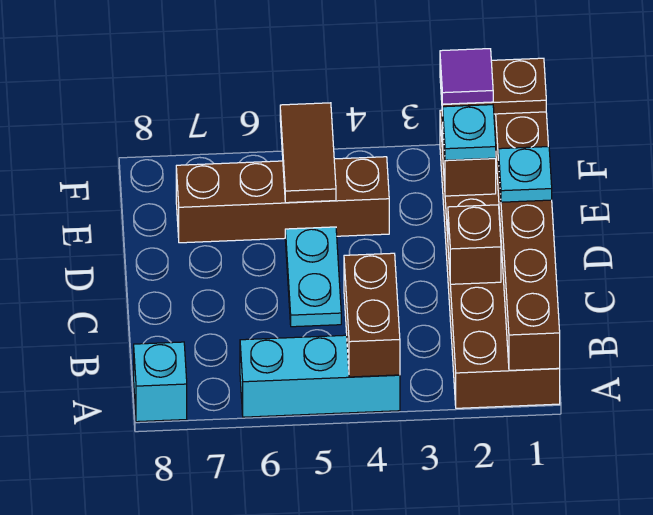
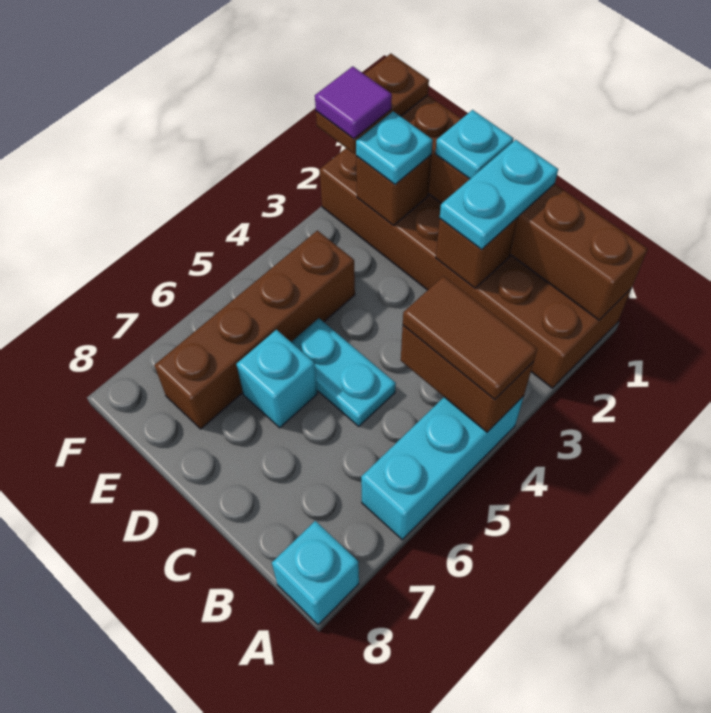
none -> cyan plate C1:C2 level 3
none -> cyan brick D6 level 1
brown tile E5:F5 level 2 -> brown tile A4:B4 level 3

